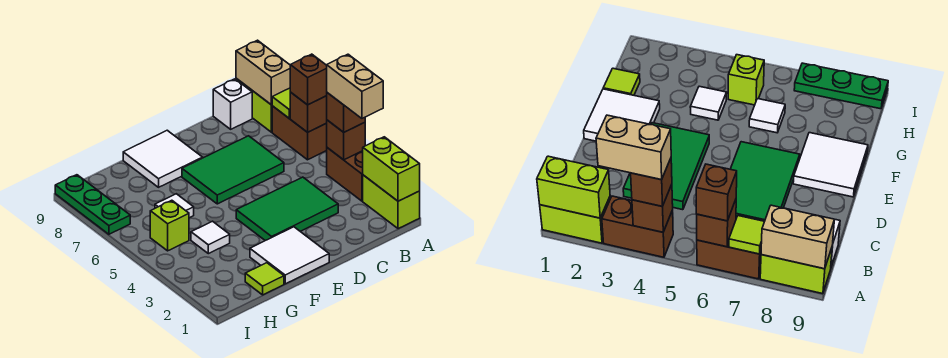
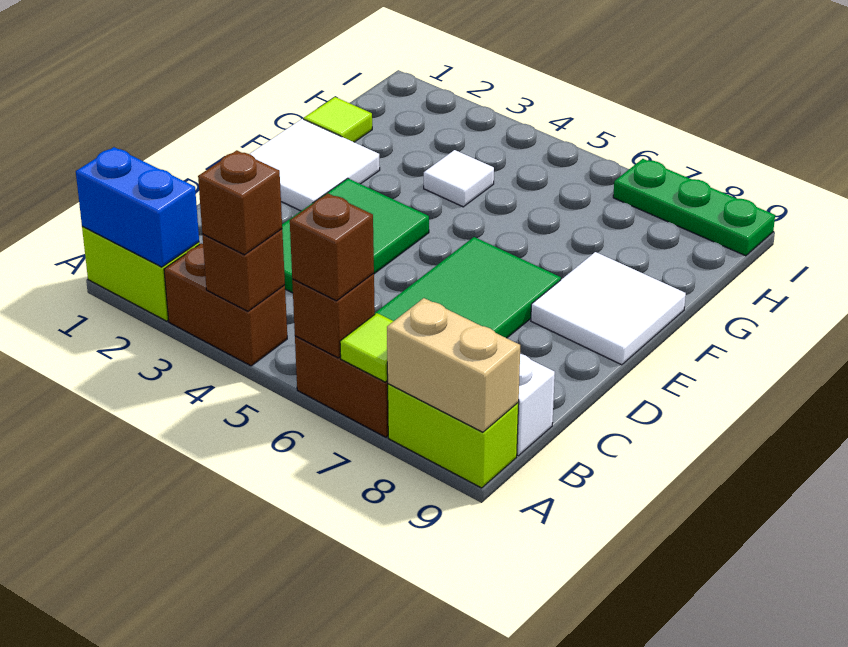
lime brick A1:A2 level 2 -> blue brick A1:A2 level 2
tan brick A3:A4 level 4 -> none
white tile G6 level 1 -> none
lime brick H5 level 1 -> none

